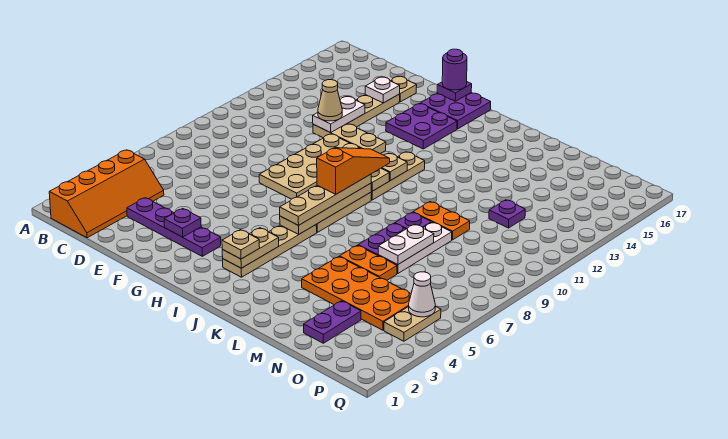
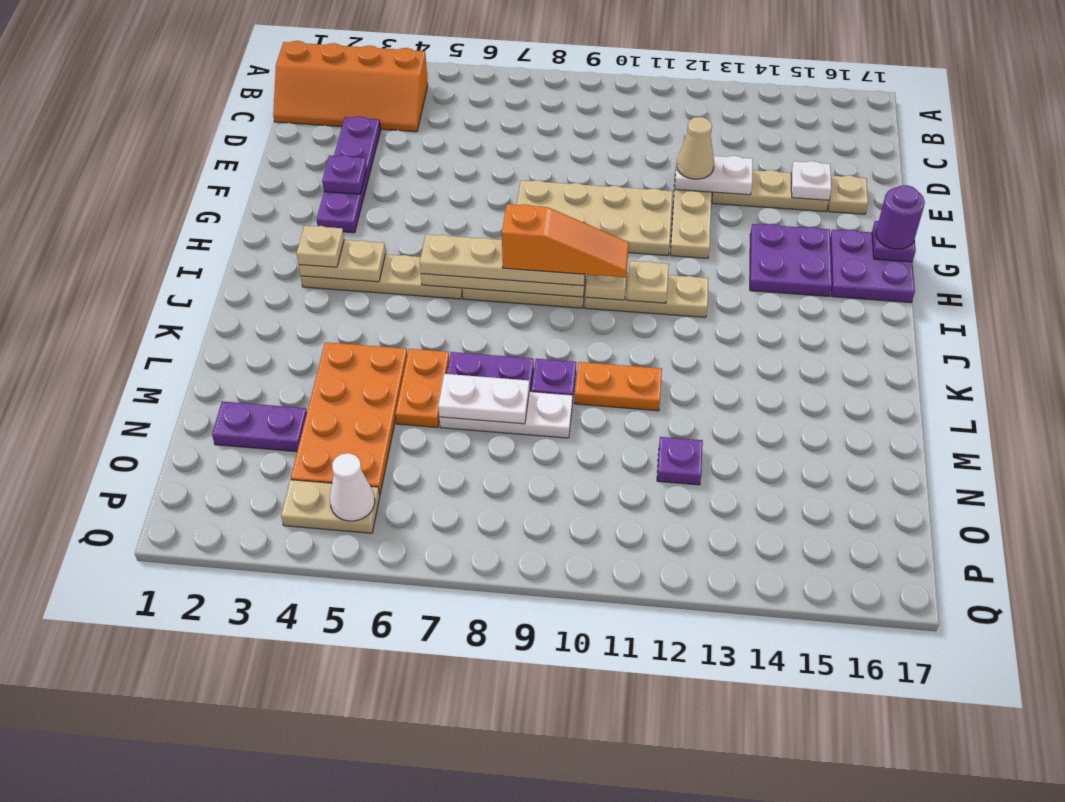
orange plate L10:M10 level 1 -> orange plate L10:L11 level 1

